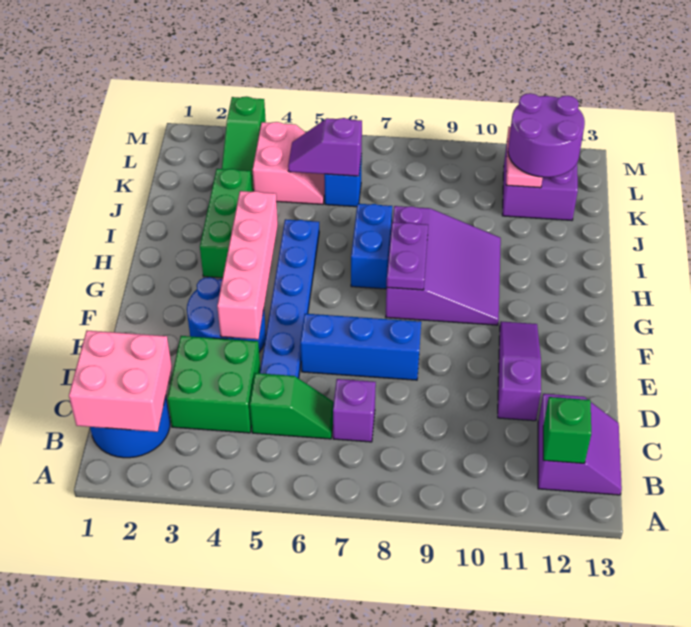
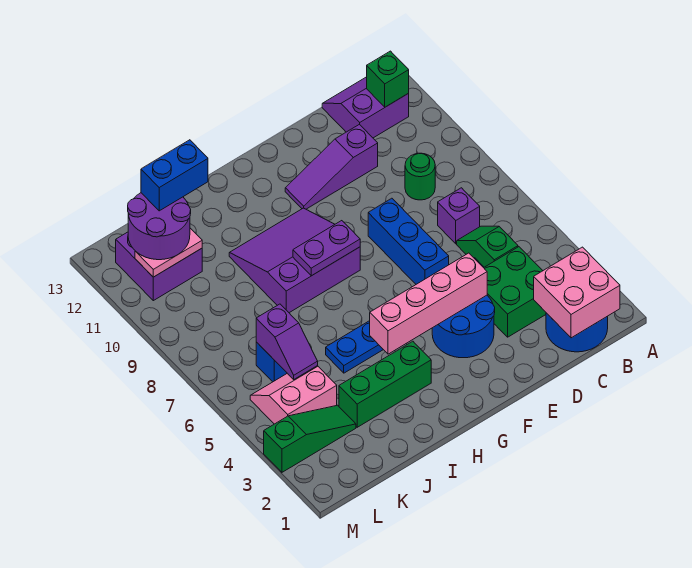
none -> green round brick C9 level 1
blue brick H7:I7 level 1 -> blue brick J12:K12 level 4

